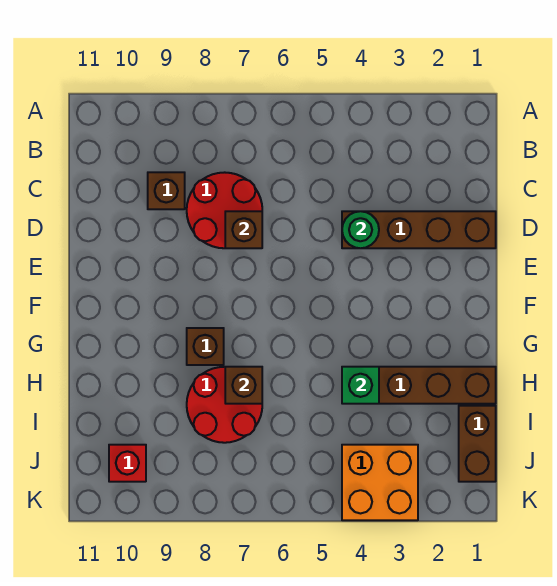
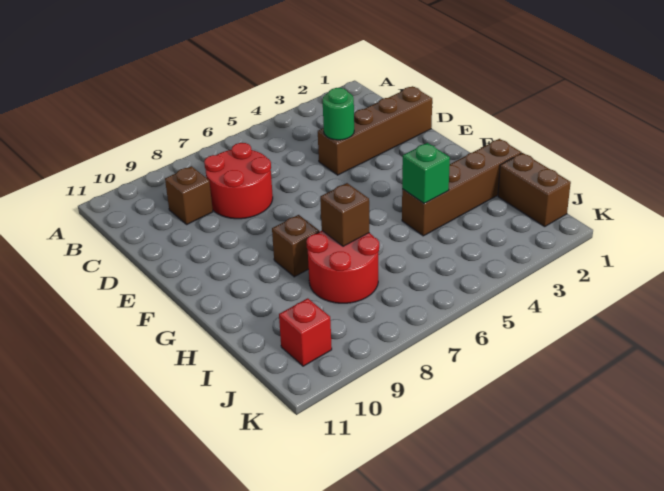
brown brick D7 level 2 -> none
orange brick J3:K4 level 1 -> none

